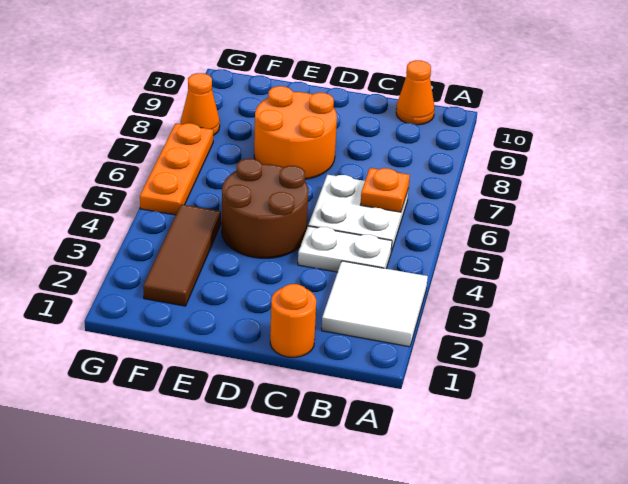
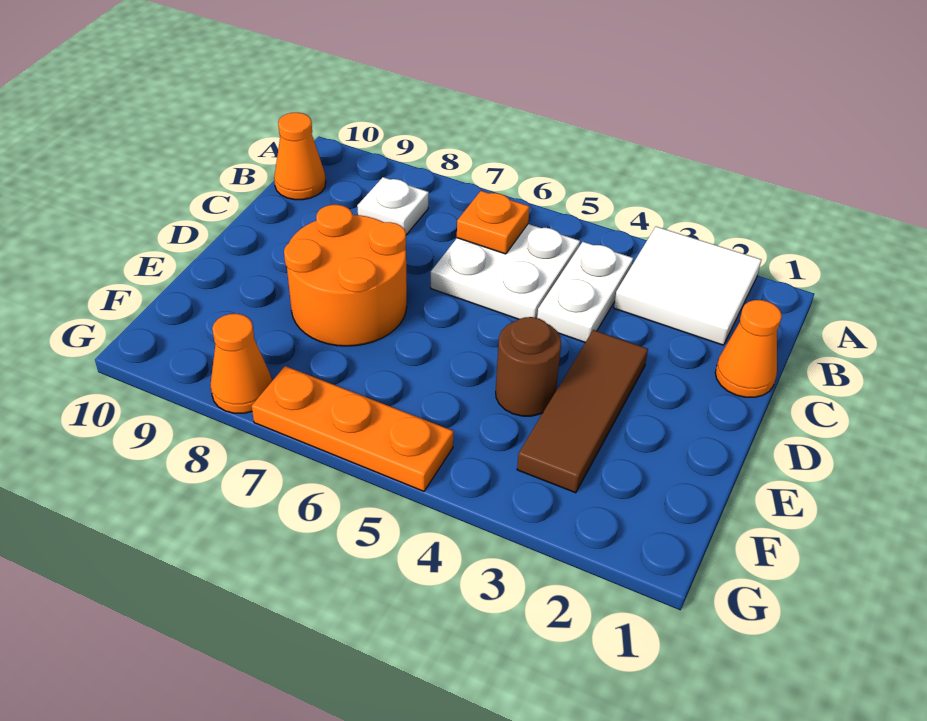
none -> white plate B8 level 1
orange round brick C1 level 1 -> orange cone C1 level 1
brown round brick D4:E5 level 1 -> brown round brick E4 level 1
brown tile F2:F4 level 1 -> brown tile D3:F3 level 1

